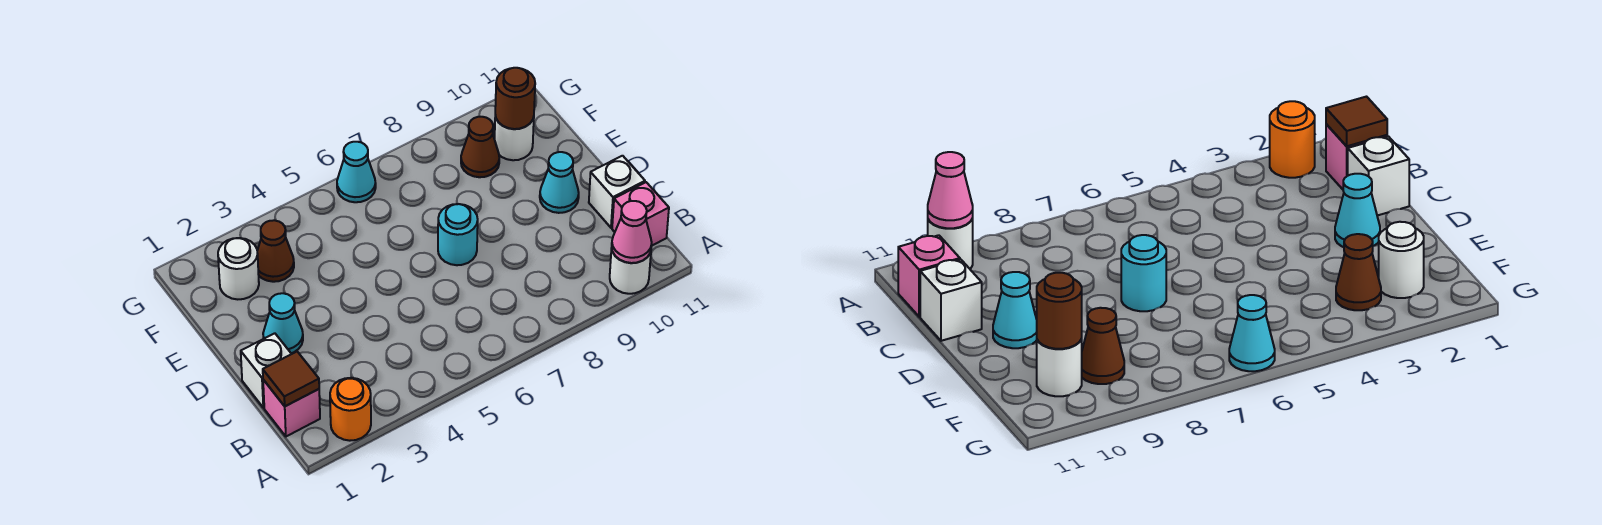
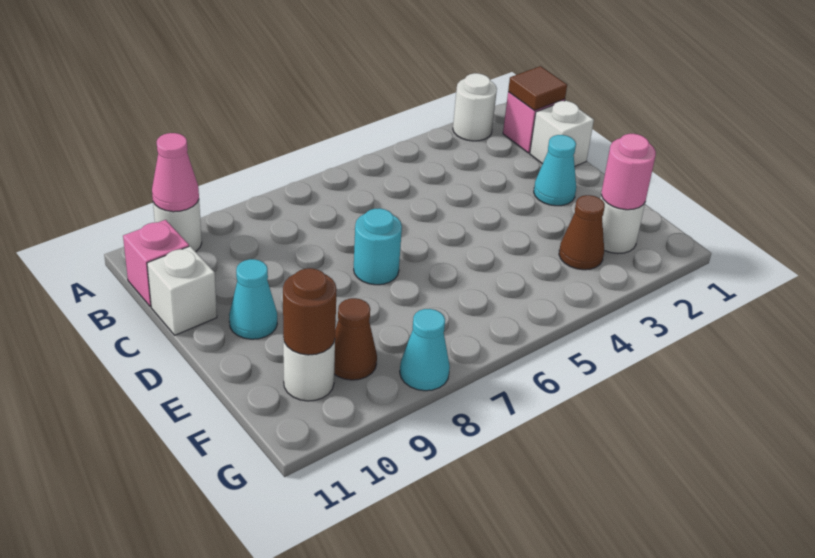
orange round brick A2 level 1 -> white round brick A2 level 1
none -> pink round brick F2 level 2
cyan cone G6 level 1 -> cyan cone G8 level 1

